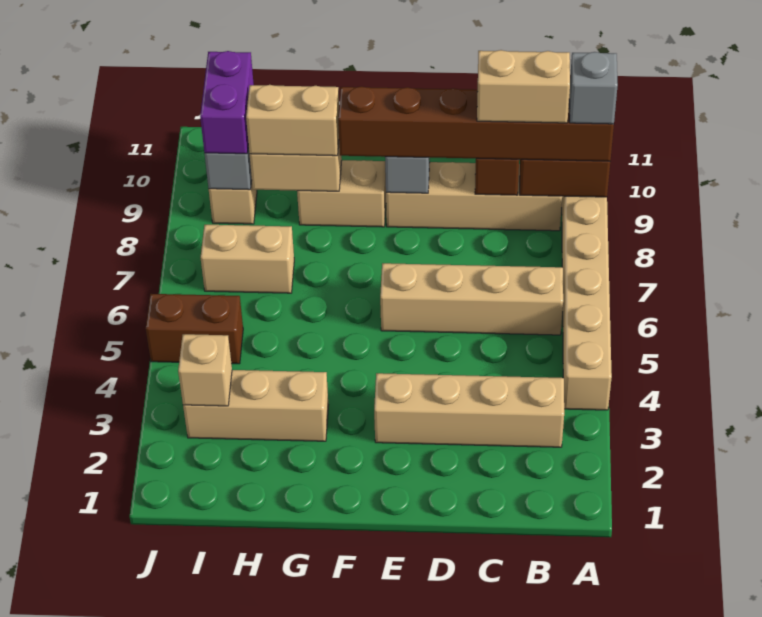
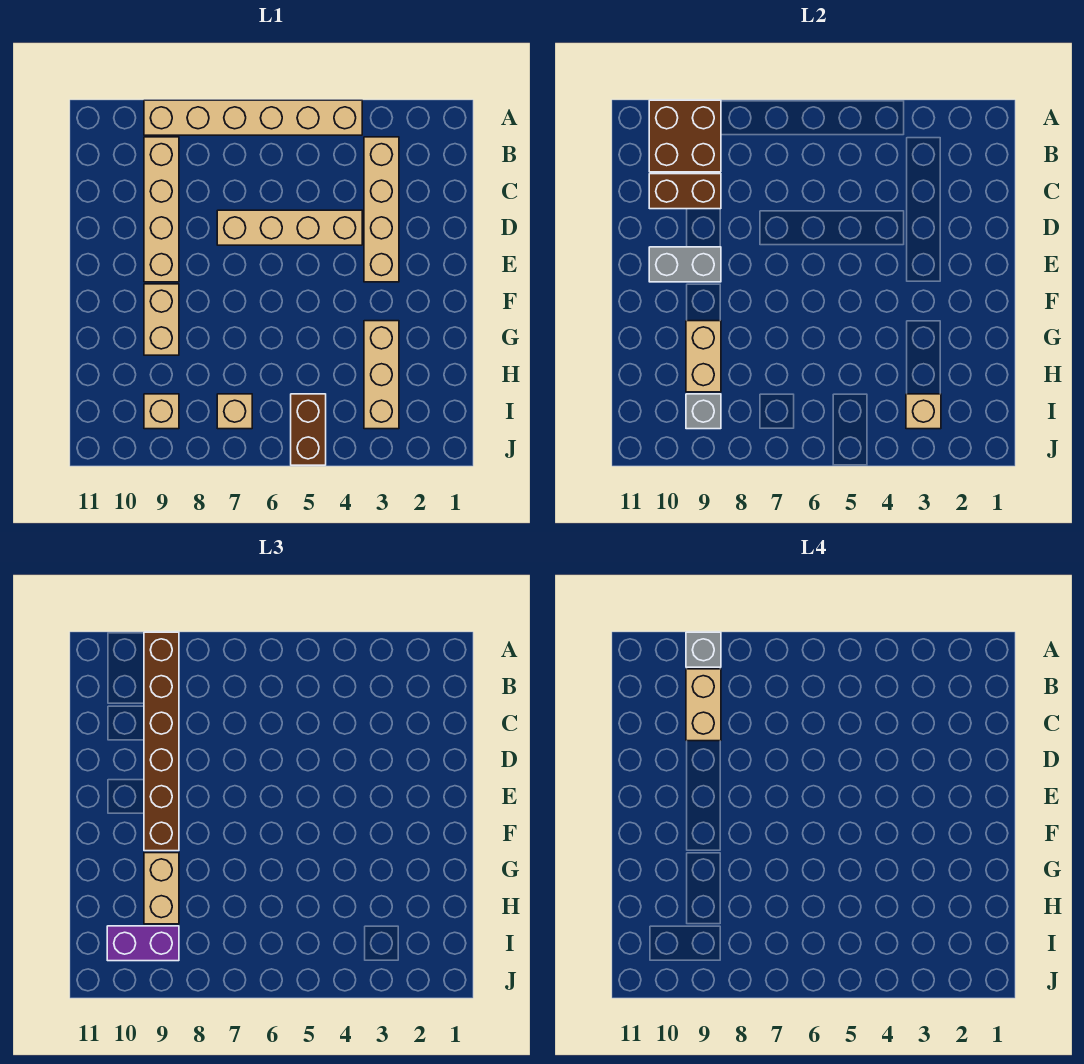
tan brick B6:E6 level 1 -> tan brick D4:D7 level 1
tan brick H7:I7 level 1 -> tan brick I7 level 1

